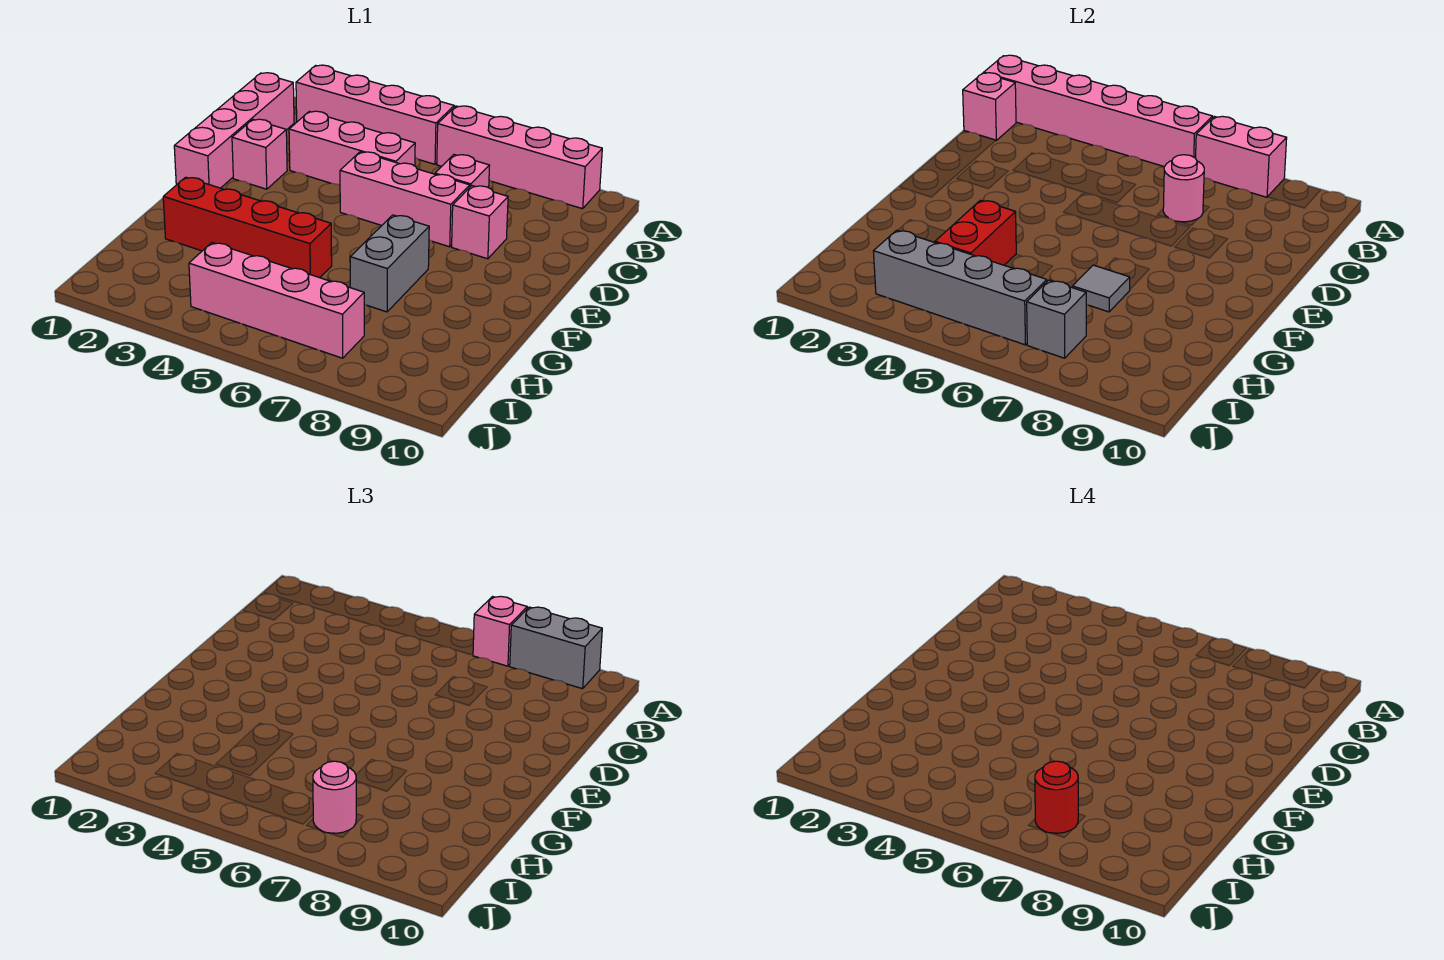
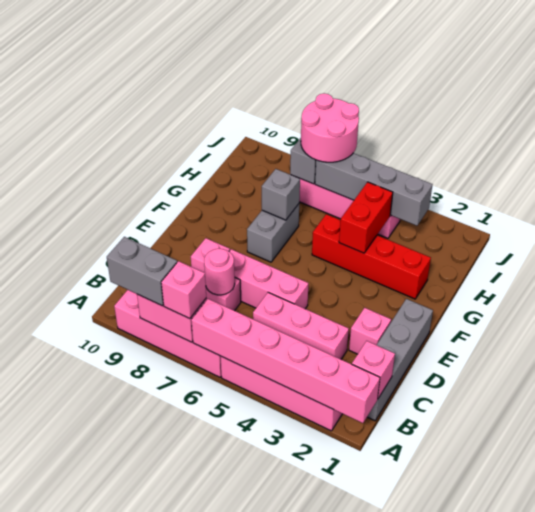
pink brick B1:E1 level 1 -> grey brick B1:E1 level 1
grey tile G7 level 2 -> grey brick G7 level 2
pink round brick I7 level 3 -> pink round brick I6:J7 level 3
red round brick I7 level 4 -> none

